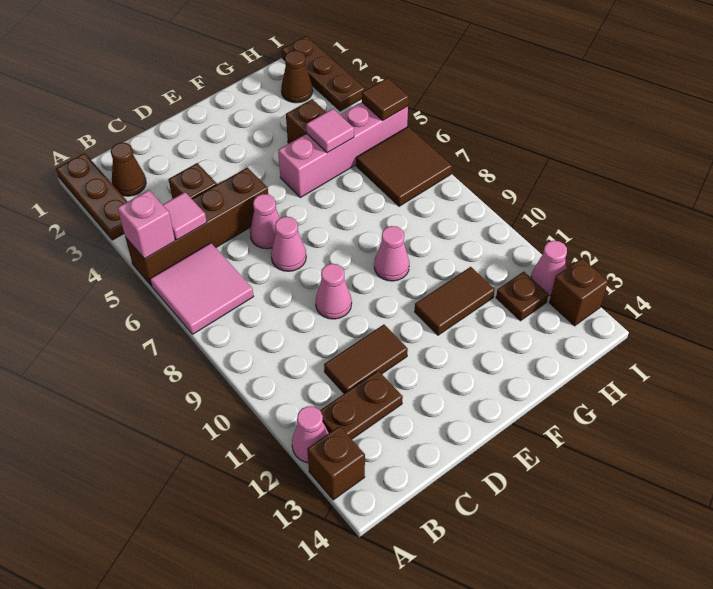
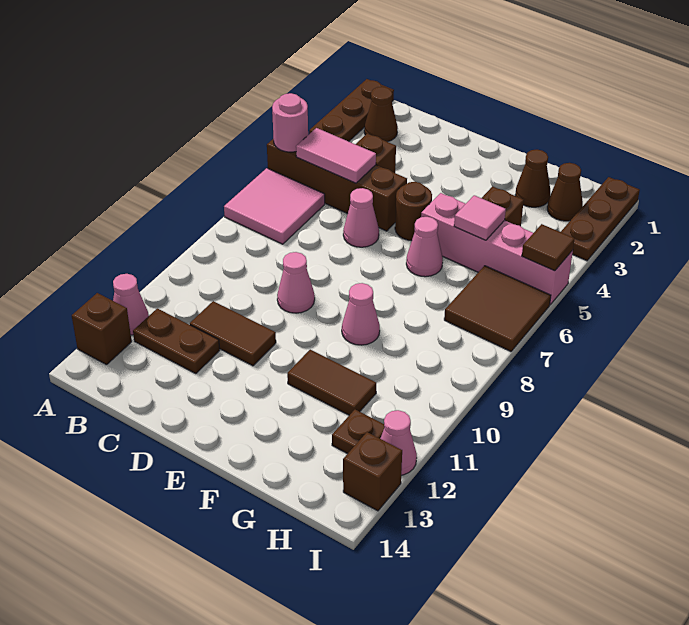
pink brick A5 level 2 -> pink round brick A5 level 2
pink tile B5 level 2 -> pink tile B5:C5 level 2
pink cone D7 level 1 -> pink cone F6 level 1
none -> brown round brick E5 level 1
none -> brown cone G2 level 1

